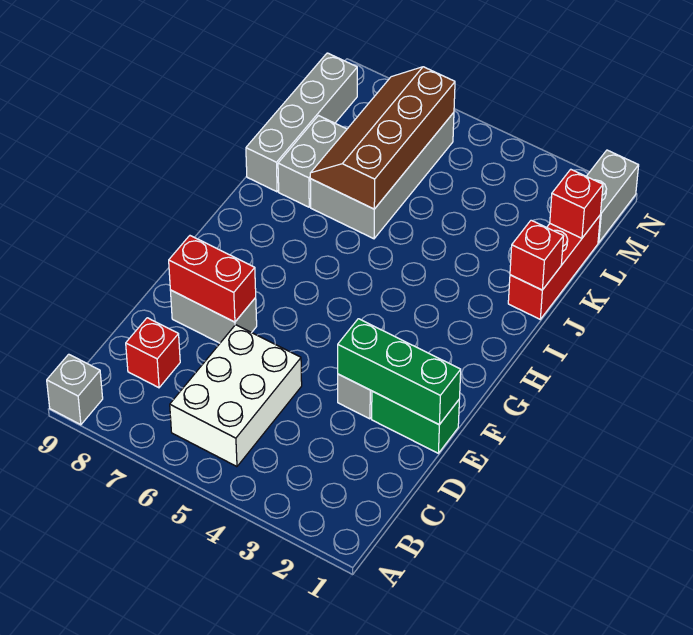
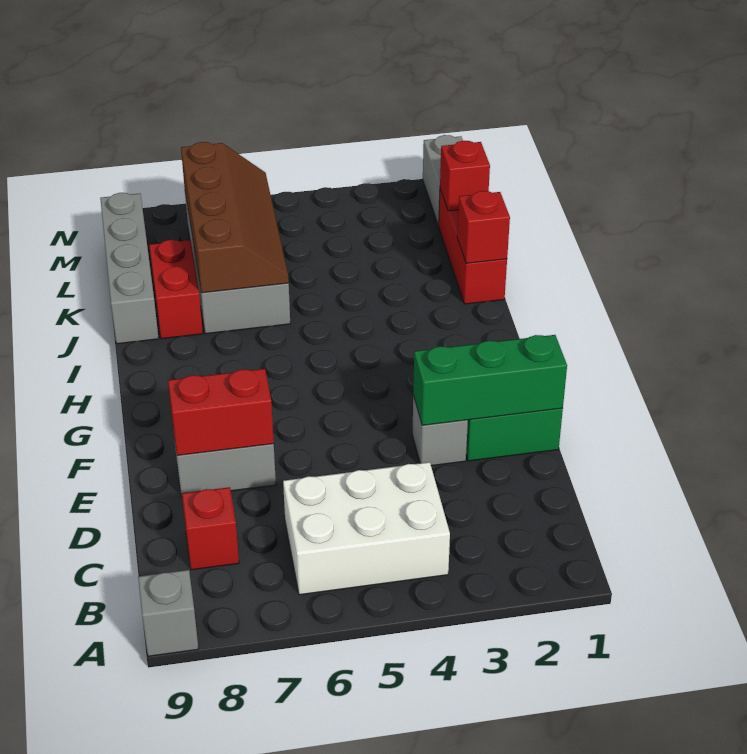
white brick B5:D6 level 1 -> white brick B4:C6 level 1
brown slope J6:M7 level 2 top 6 -> brown slope J6:M7 level 2 top 7
grey brick J8:K8 level 1 -> red brick J8:K8 level 1

